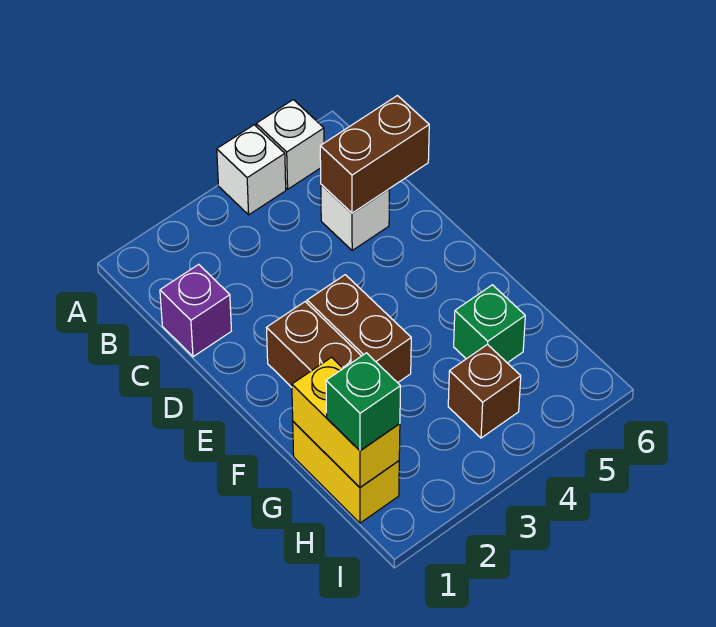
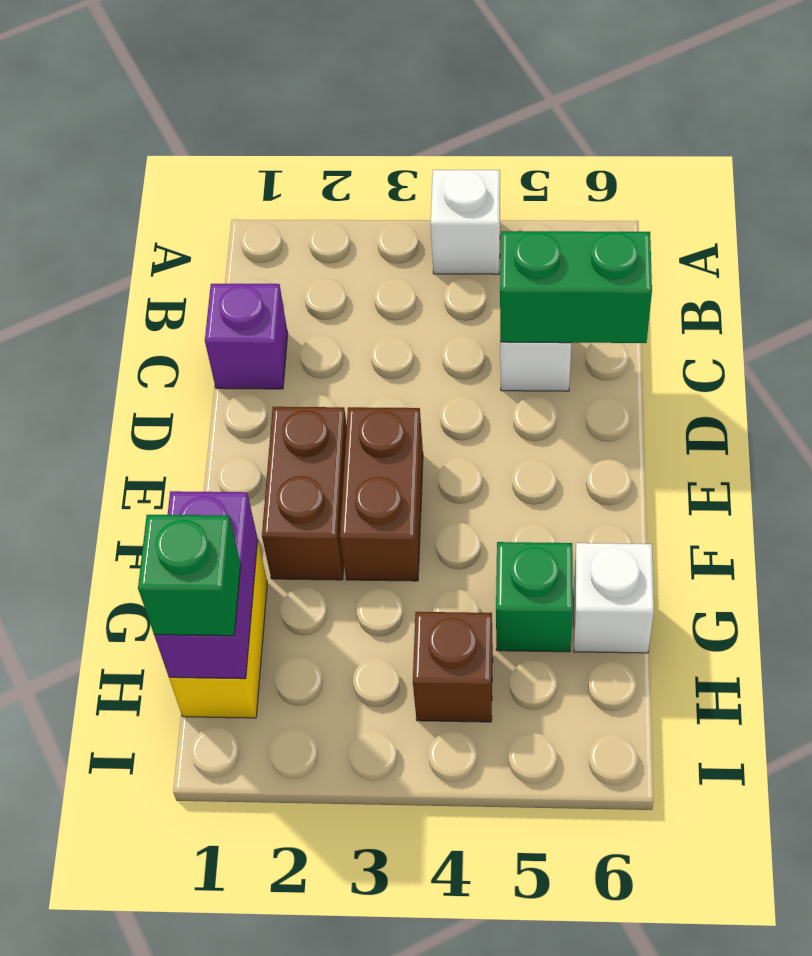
white brick A5 level 1 -> white brick G6 level 1
brown brick C5:C6 level 2 -> green brick C5:C6 level 2
yellow brick G1:H1 level 2 -> purple brick G1:H1 level 2

